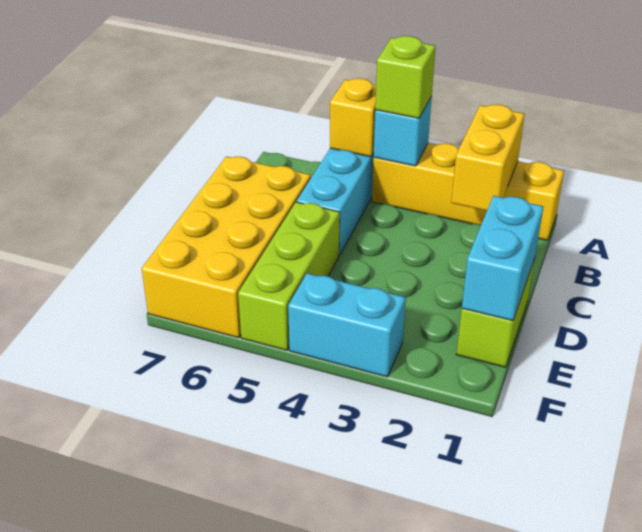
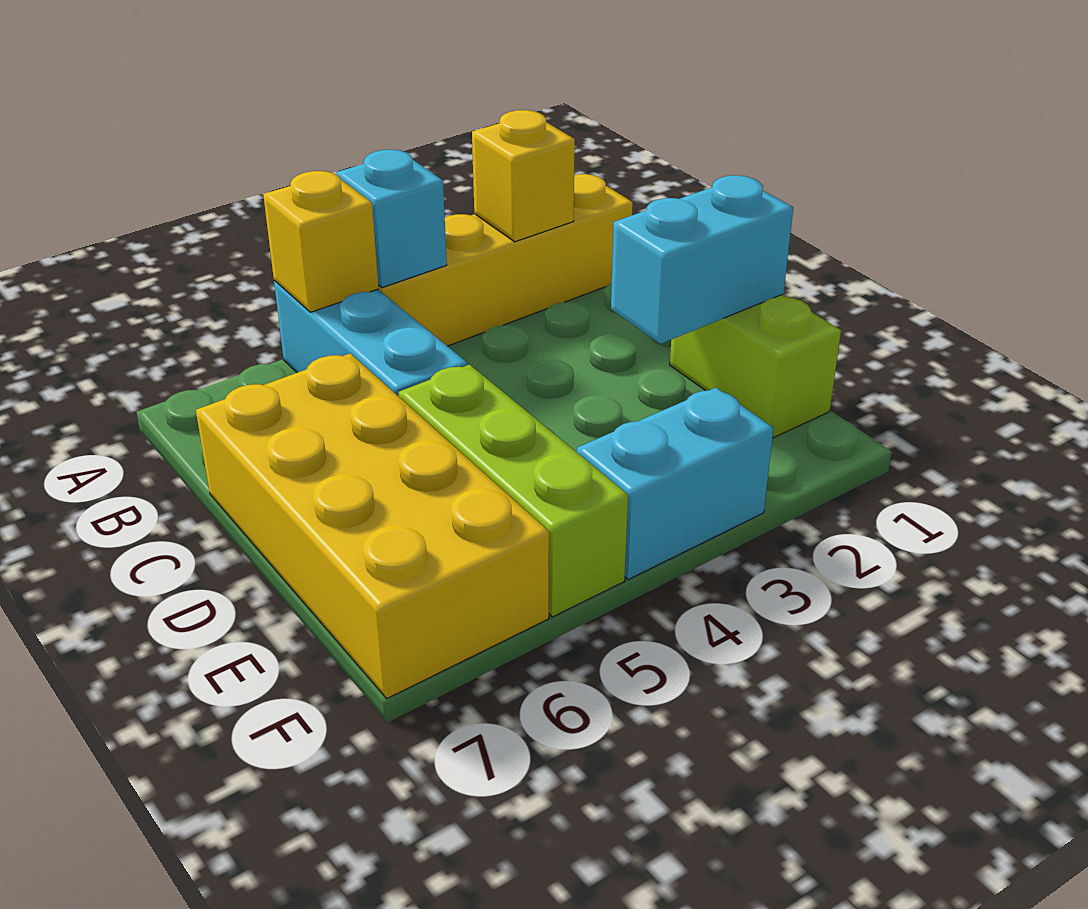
yellow brick A2:B2 level 2 -> yellow brick A2 level 2
lime brick A4 level 3 -> none
cyan brick D1:E1 level 2 -> cyan brick D1:D2 level 2

